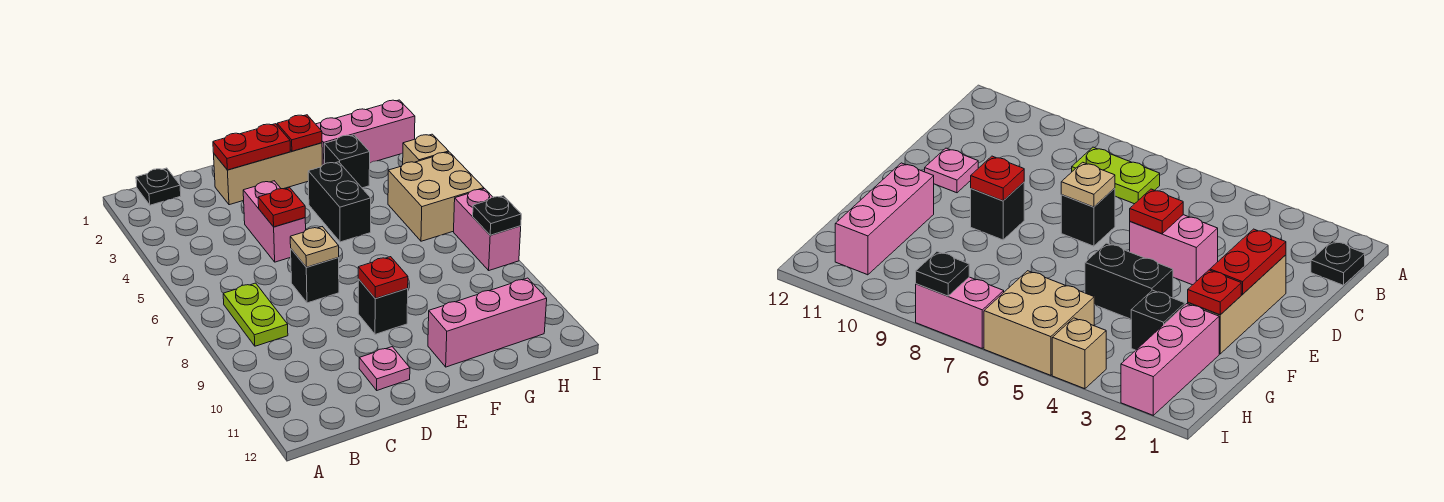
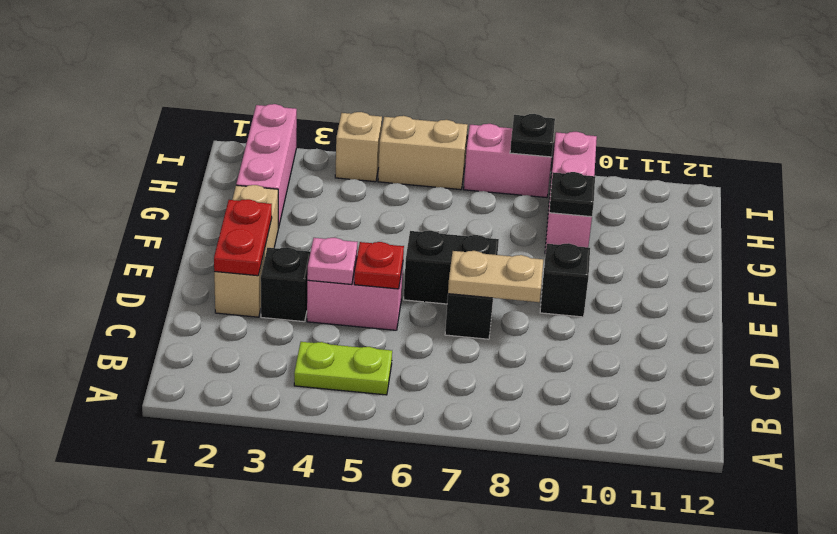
black plate B1 level 1 -> black plate G9 level 2
lime plate B7:B8 level 1 -> lime plate B4:B5 level 1
tan plate D7 level 2 -> tan plate D7:D8 level 2
pink plate D11 level 1 -> pink plate D4 level 2
red plate E9 level 2 -> none
red plate F2 level 2 -> none
black brick F4:F5 level 1 -> black brick E6:E7 level 1
pink brick F11:H11 level 1 -> pink brick G9:I9 level 1
black brick G3 level 1 -> black brick D3 level 1
tan brick H5:I6 level 1 -> tan brick I5:I6 level 1

